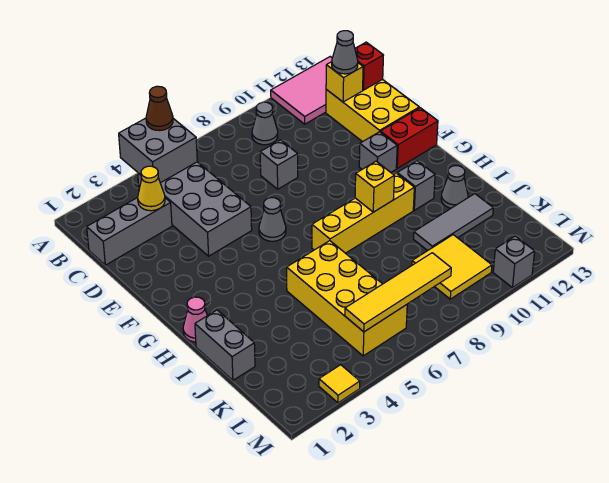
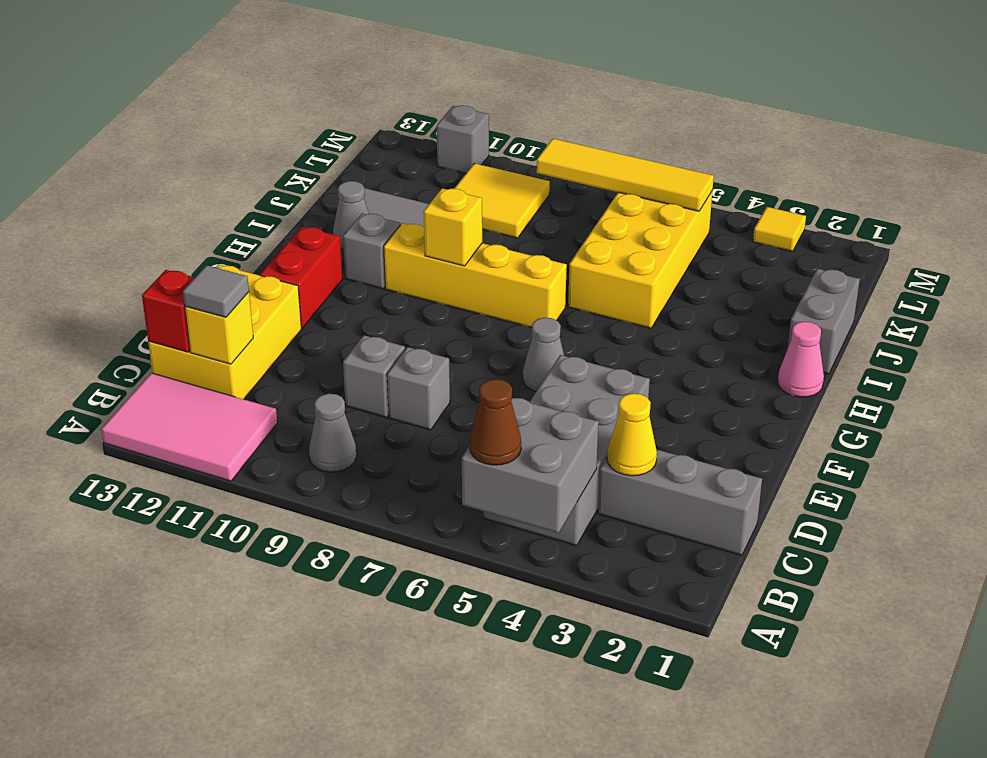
grey cone C12 level 3 -> grey tile C12 level 3
grey brick F11 level 1 -> grey brick D9 level 1
red brick F12:F13 level 1 -> red brick F12:G12 level 1

